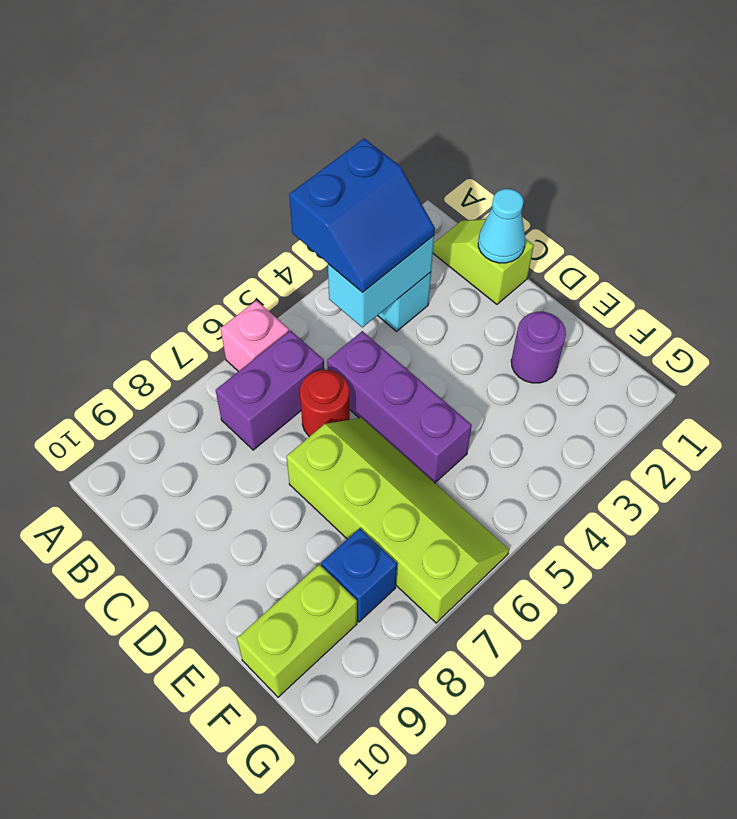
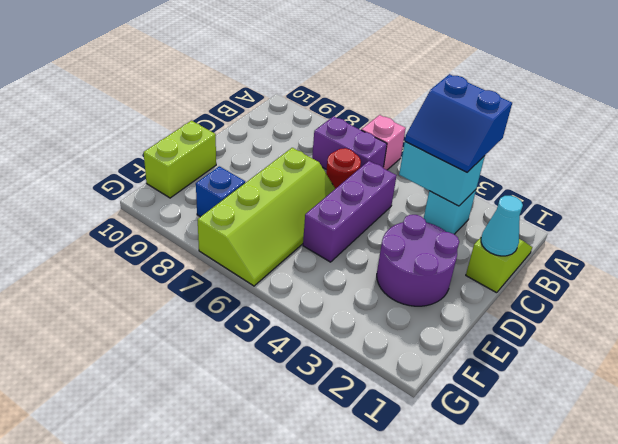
purple round brick E2 level 1 -> purple round brick D2:E3 level 1
lime brick F9:F10 level 1 -> lime brick E10:F10 level 1

